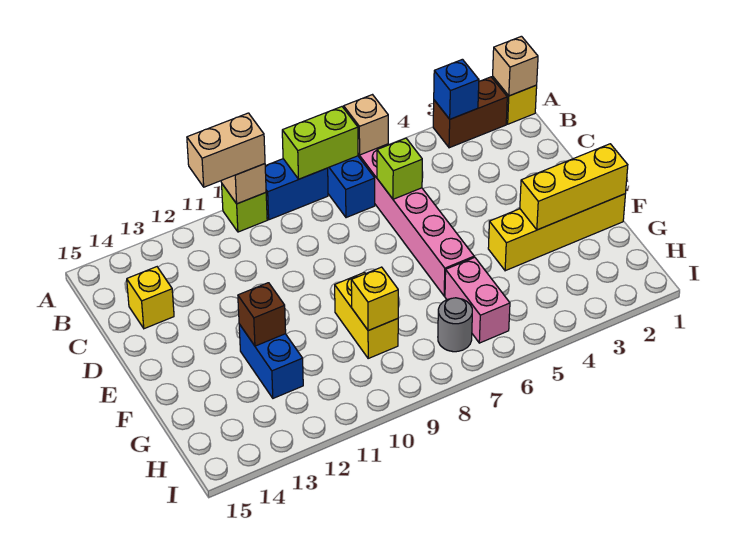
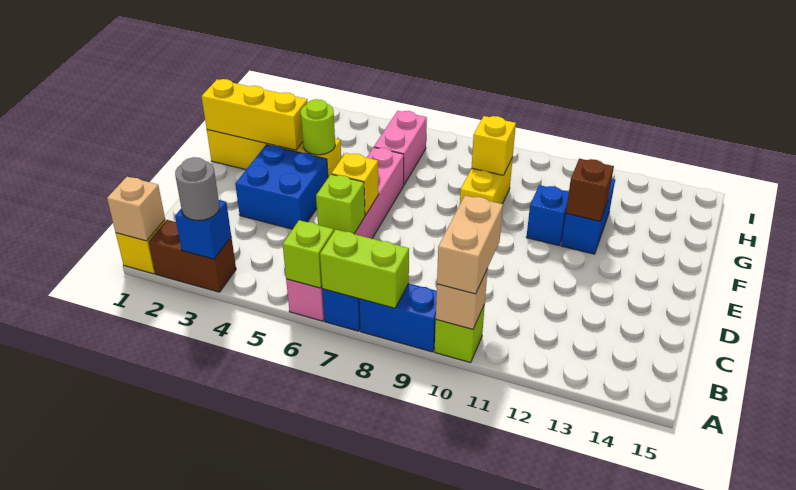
tan brick A6 level 2 -> lime brick A6 level 2
tan brick A10:A11 level 3 -> tan brick A10:B10 level 3
yellow brick C14 level 1 -> yellow brick D6 level 2
none -> blue brick D3:E4 level 1
none -> lime round brick F4 level 2
none -> blue brick F11 level 1
grey round brick H7 level 1 -> grey round brick A3 level 3

